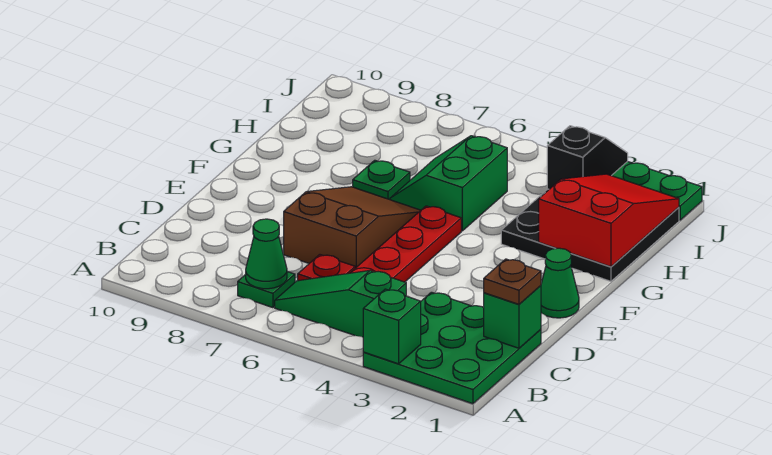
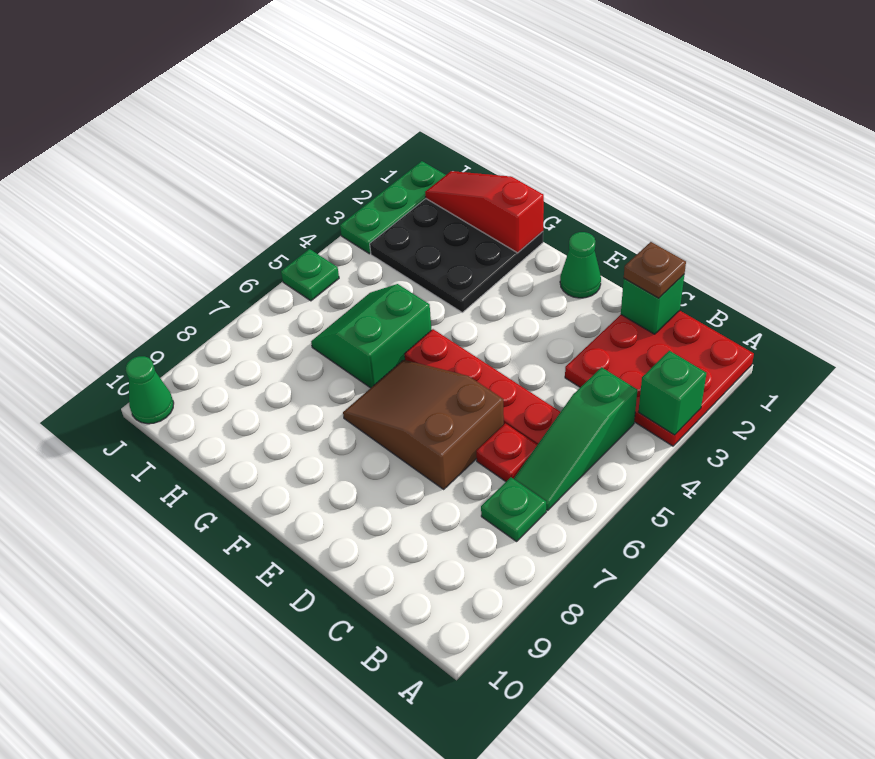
green plate A1:C3 level 1 -> red plate A1:C3 level 1
green cone B7 level 2 -> green cone J10 level 1
red slope G1:I2 level 2 top G -> red slope G1:I1 level 2 top G
green slope G5:H6 level 1 top 5 -> green slope G5:H6 level 1 top G
green plate G7 level 1 -> green plate J5 level 1
black slope I3:J3 level 2 top I -> none

